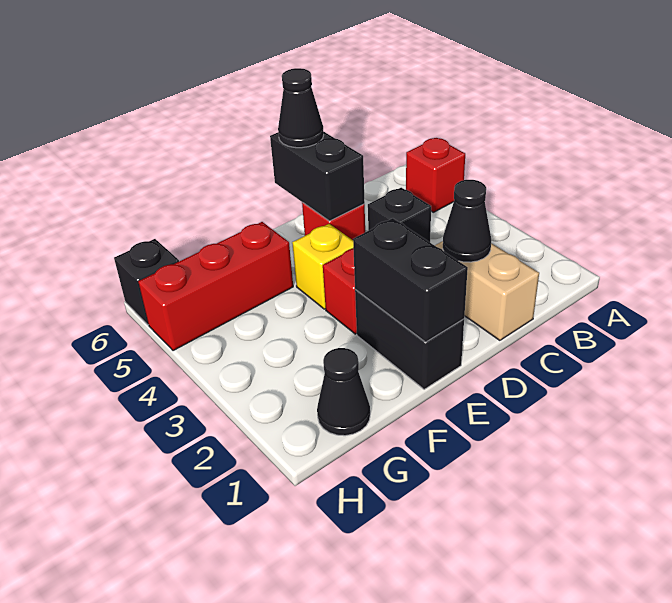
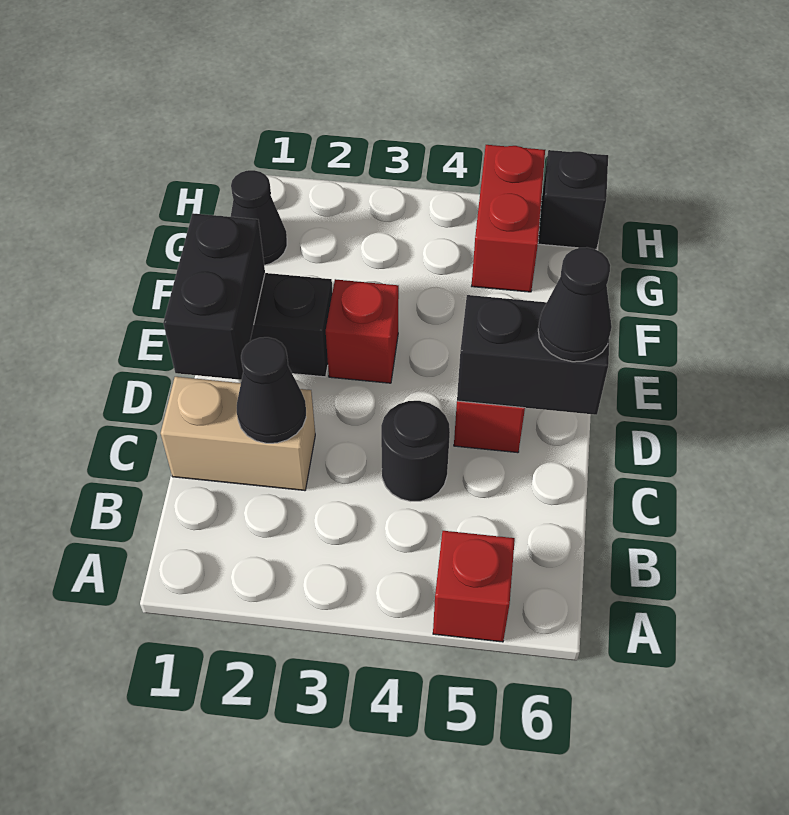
black brick C4 level 1 -> black round brick C4 level 1
black brick E1:E2 level 2 -> black brick D1:E1 level 2
yellow brick E4 level 1 -> none
red brick F5:H5 level 1 -> red brick G5:H5 level 1

